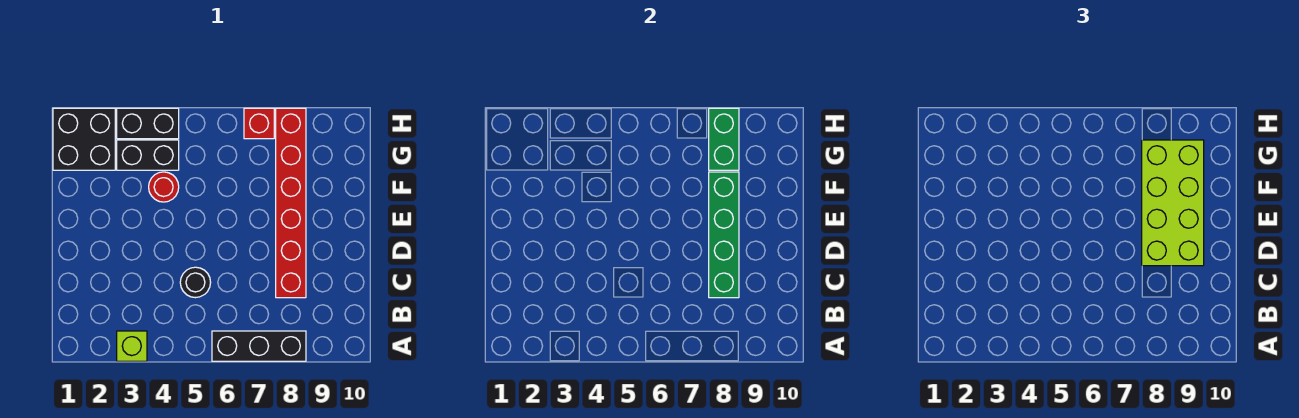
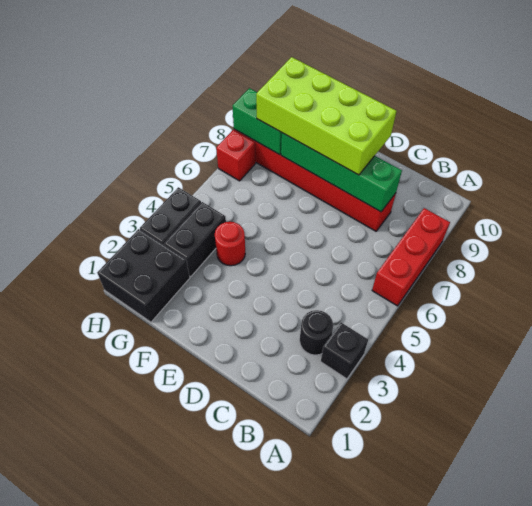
lime brick A3 level 1 -> black brick A3 level 1
black brick A6:A8 level 1 -> red brick A6:A8 level 1
black round brick C5 level 1 -> black round brick B3 level 1

